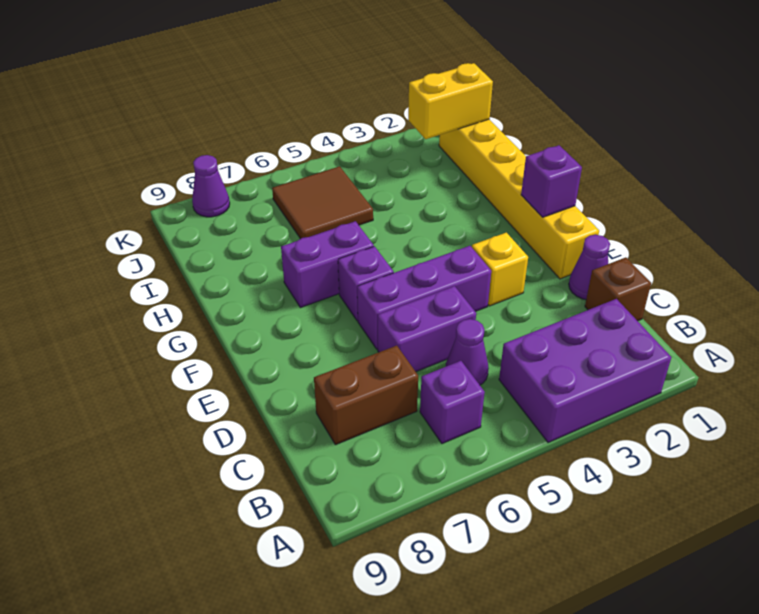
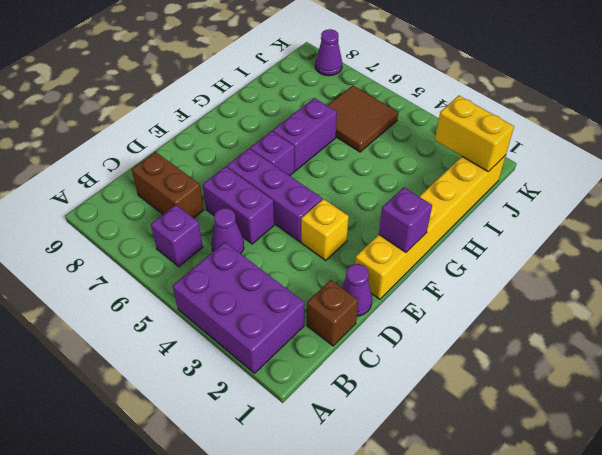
purple brick G6:G7 level 1 -> purple brick G6:H6 level 1

